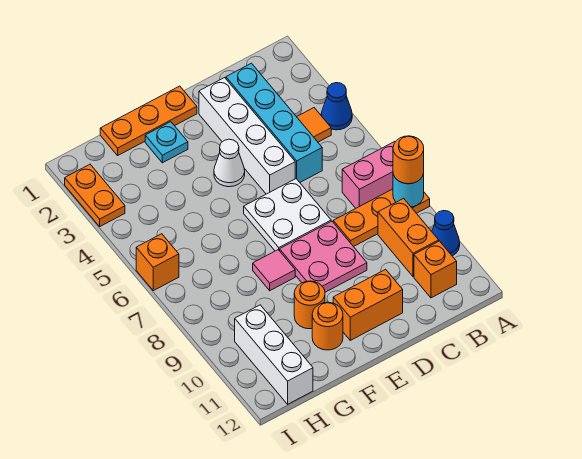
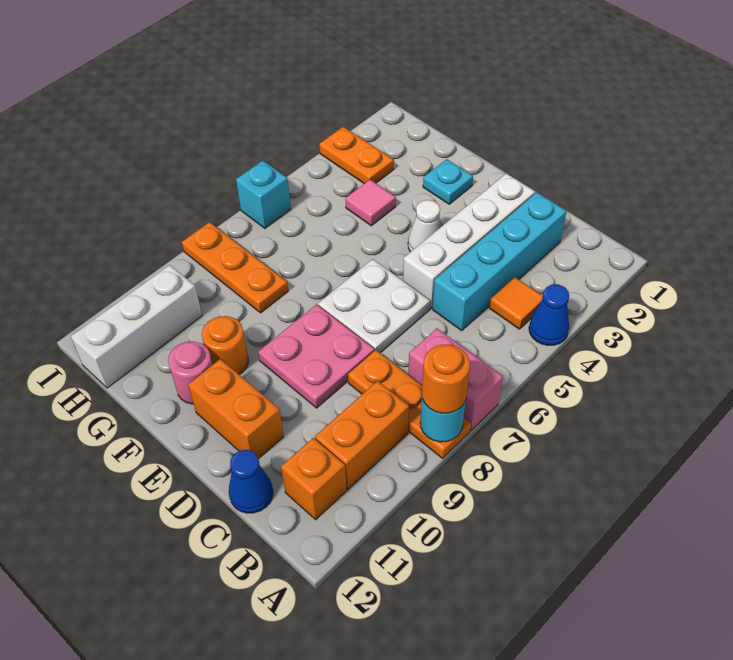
blue cone A10 level 1 -> blue cone C12 level 1
orange plate E1:G1 level 1 -> orange plate G8:I8 level 1
pink tile F8 level 1 -> pink tile G4 level 1
orange round brick F11 level 1 -> pink round brick F11 level 1
orange plate I2:I3 level 1 -> orange plate H3:I3 level 1
orange brick I6 level 1 -> cyan brick I6 level 1

